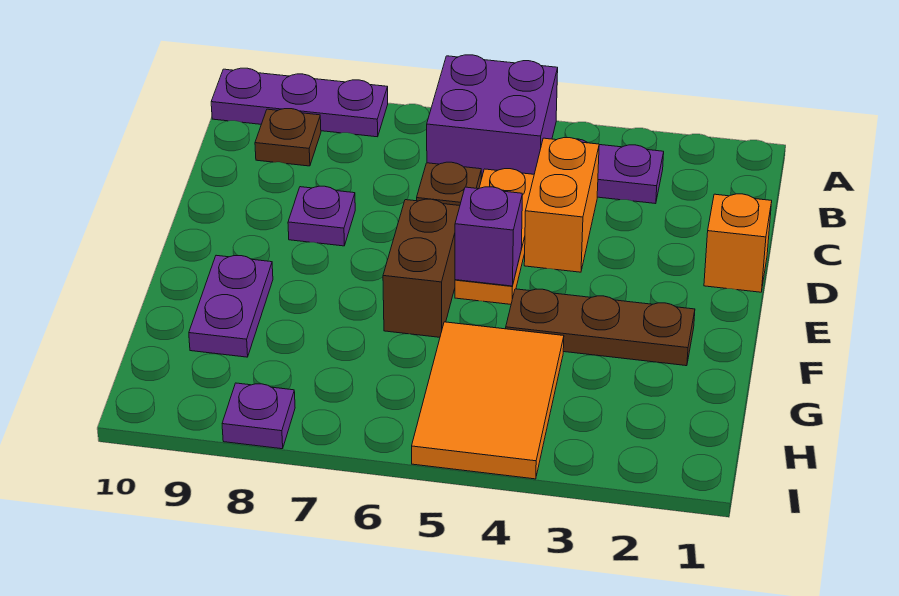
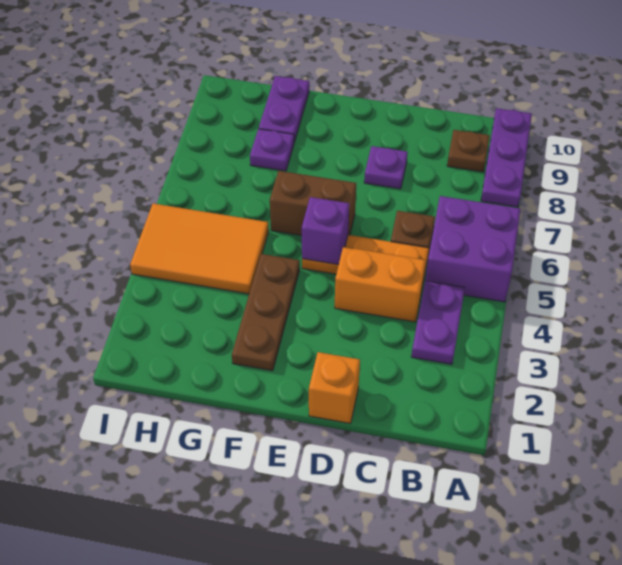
purple plate F9:G9 level 1 -> purple plate G9:G10 level 1
purple plate I8 level 1 -> purple plate G8 level 1

